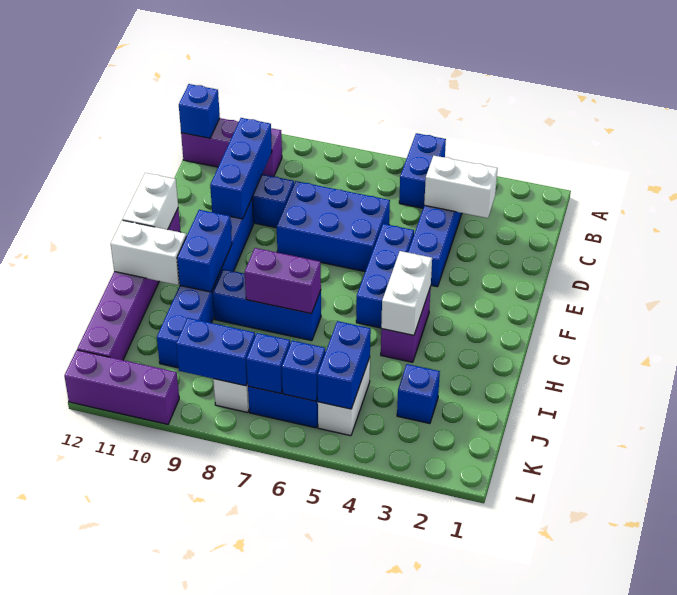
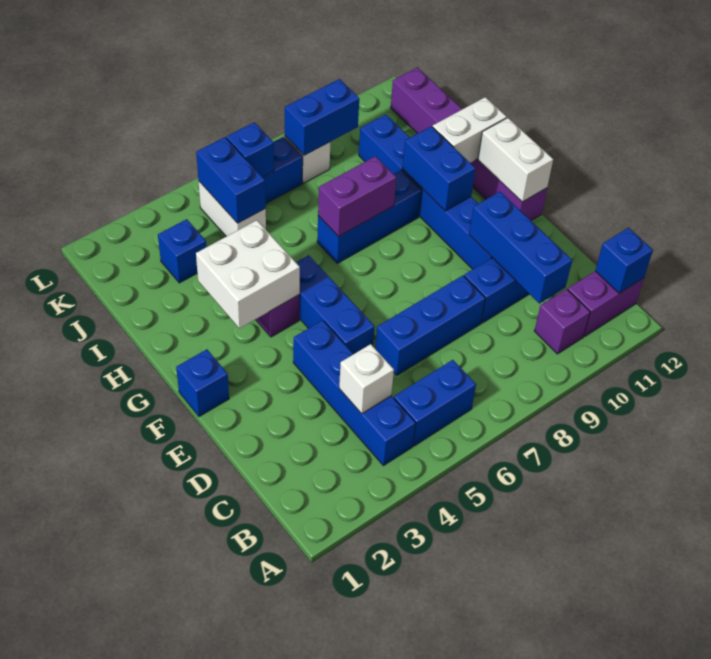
blue brick A5:B5 level 1 -> blue brick B5:B6 level 1
white brick C3:C4 level 2 -> white brick C4 level 2
blue brick D6:E8 level 1 -> blue brick D6:D8 level 1
white brick G4:H4 level 2 -> white brick G3:H4 level 2
blue brick K7 level 2 -> blue brick F1 level 1
purple brick L10:L12 level 1 -> none

